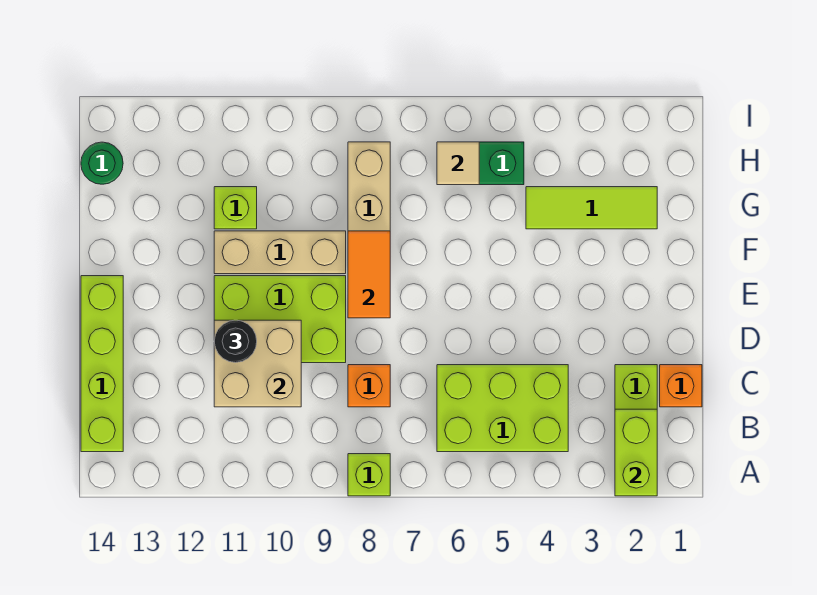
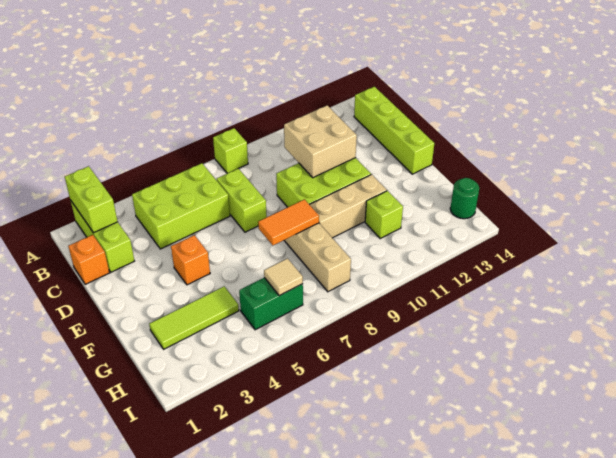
none -> lime brick C7:D7 level 1
orange brick C8 level 1 -> orange brick E4 level 1
black round brick D11 level 3 -> none
orange tile E8:F8 level 2 -> orange tile F7:F8 level 2

